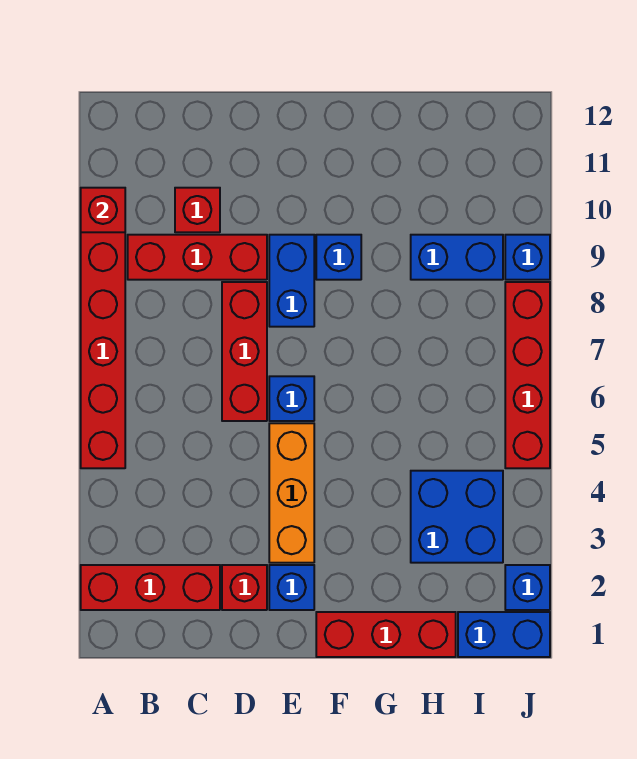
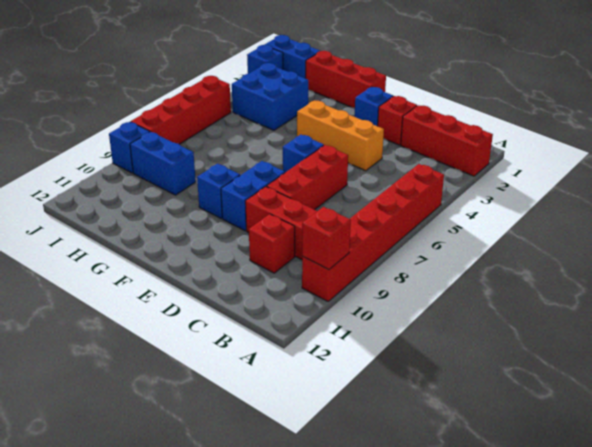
orange brick E3:E5 level 1 -> orange brick D4:F4 level 1

